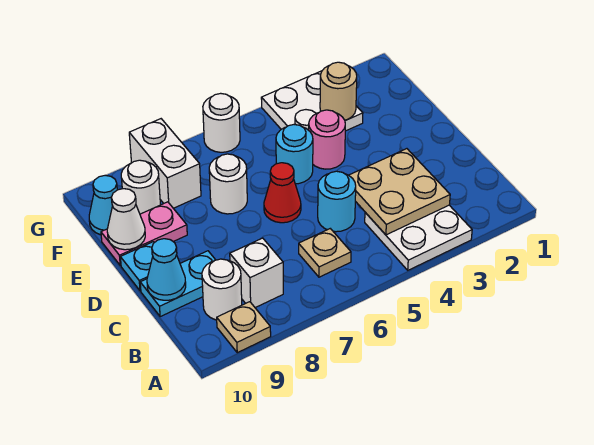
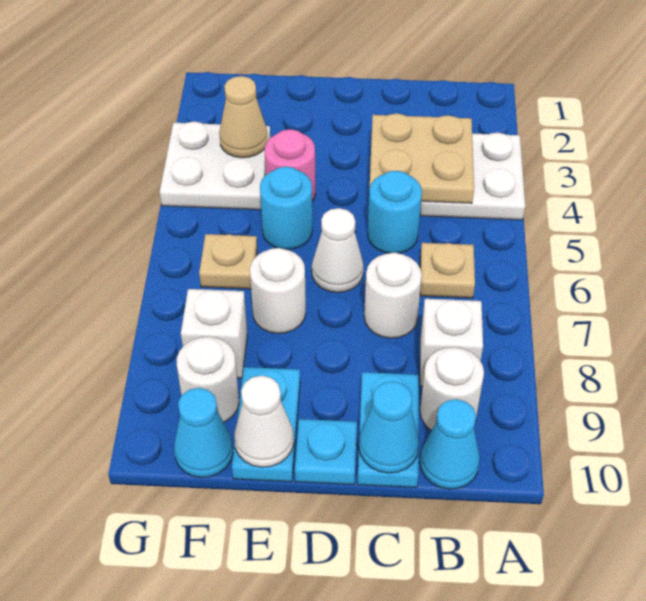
tan plate A9 level 1 -> tan plate F6 level 1
none -> cyan cone B10 level 1
red cone D6 level 1 -> white cone D6 level 1
pink plate E9:E10 level 1 -> cyan plate E9:E10 level 1
tan round brick F3 level 2 -> tan cone F3 level 2
white brick F8:G8 level 1 -> white brick F8 level 1
white round brick G6 level 1 -> white round brick C7 level 1

